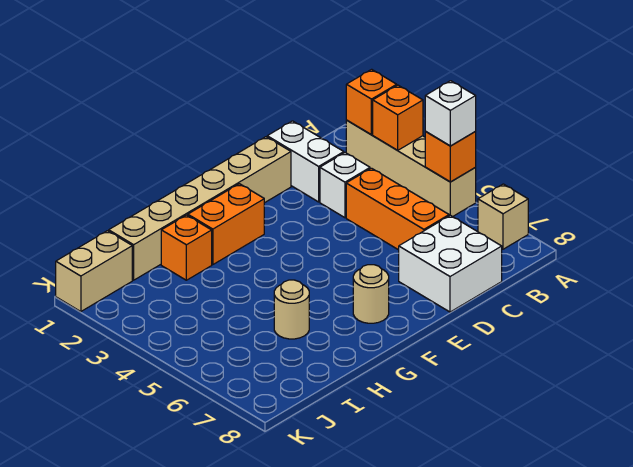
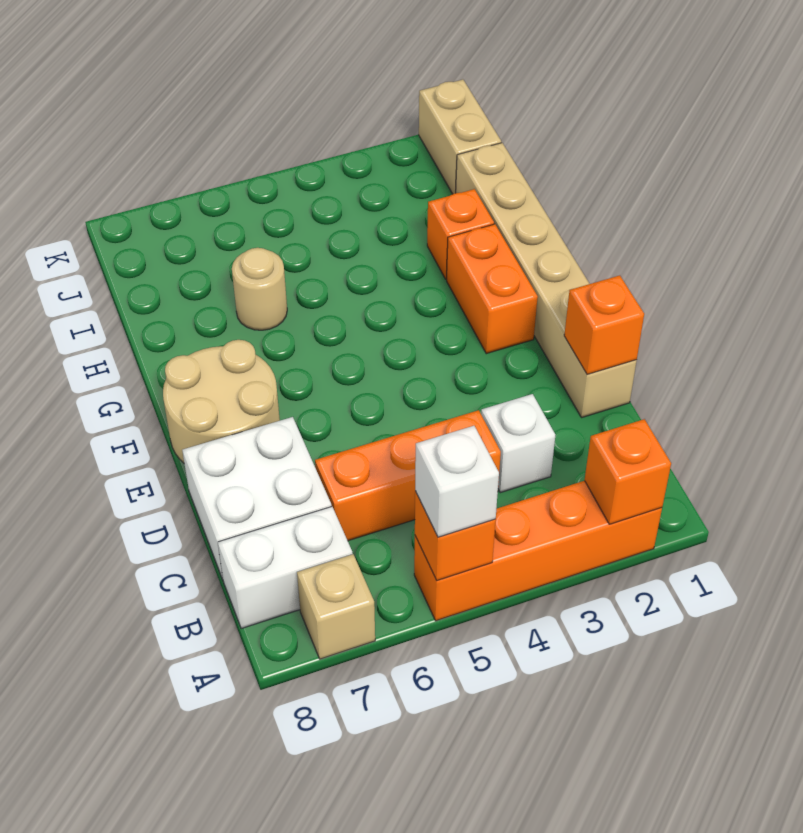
tan brick A2:A5 level 1 -> orange brick A2:A5 level 1
orange brick A3 level 2 -> orange brick D1 level 2
white brick C1:C2 level 1 -> white brick B7:B8 level 1
tan round brick F7 level 1 -> tan round brick E7:F8 level 1

